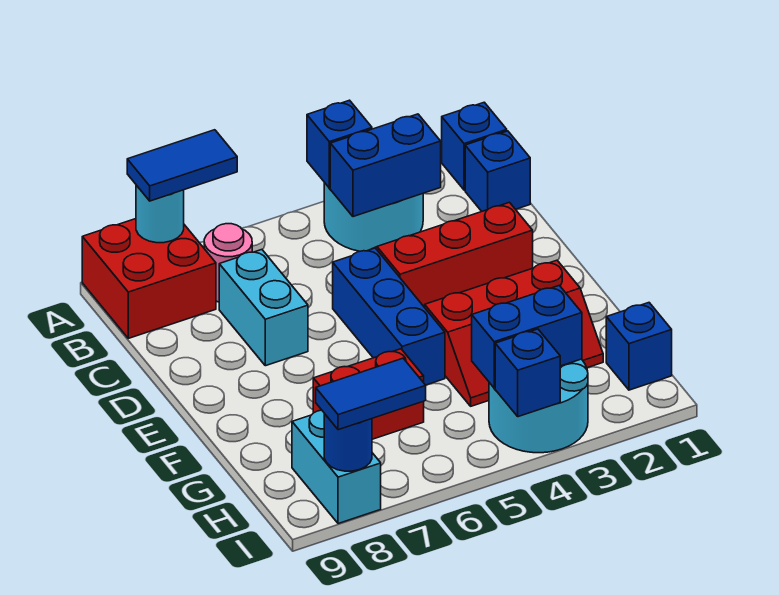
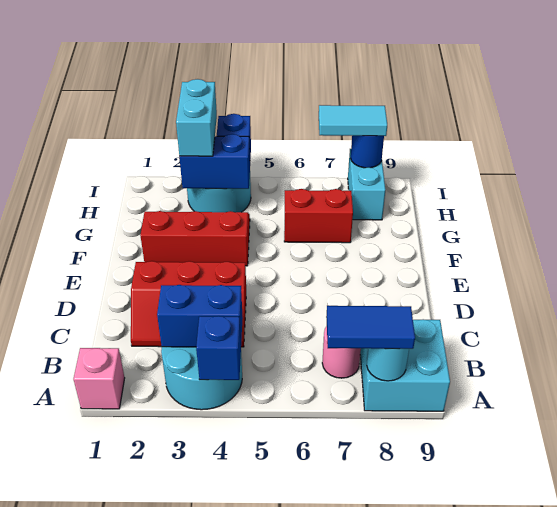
blue brick A1 level 1 -> pink brick A1 level 1
red brick A8:B9 level 1 -> cyan brick A8:B9 level 1
blue brick B1 level 1 -> none
cyan brick C7:D7 level 1 -> cyan brick H3:I3 level 3
blue brick D5:F5 level 1 -> none
blue brick H1 level 1 -> none
blue tile I7:I8 level 3 -> cyan tile I7:I8 level 3

